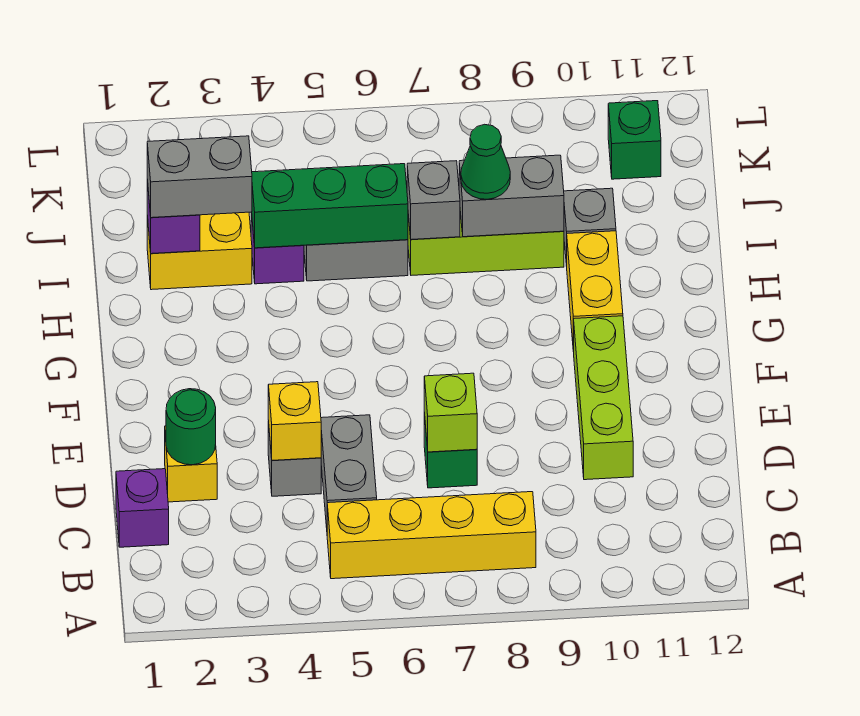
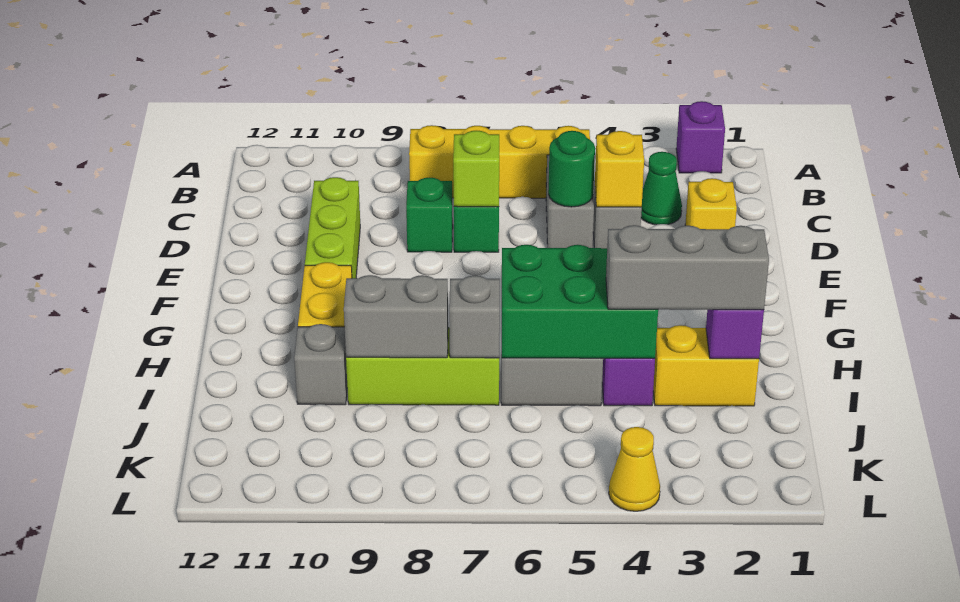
purple brick C1 level 1 -> purple brick A2 level 1
green round brick D2 level 2 -> green round brick D5 level 2
grey brick I2:I3 level 3 -> grey brick I2:I4 level 3
green brick I4:I6 level 2 -> green brick H4:I6 level 2
green cone I8 level 3 -> green cone C3 level 1
green brick K11 level 1 -> green brick D8 level 1
none -> yellow cone L4 level 1

